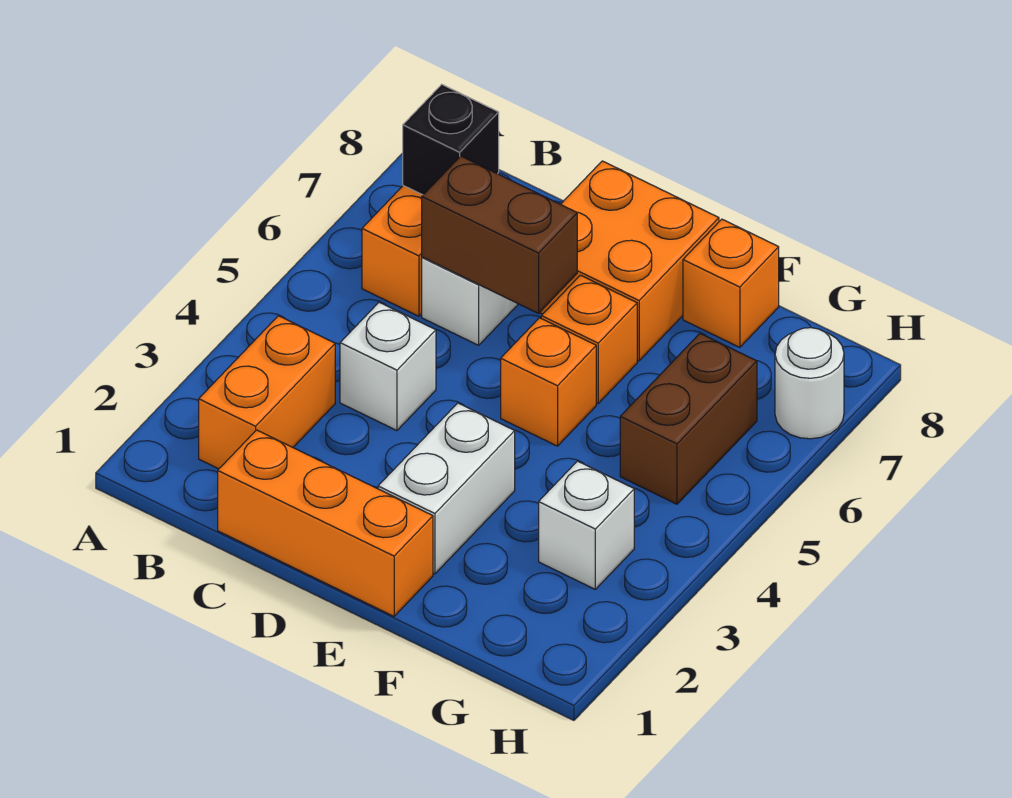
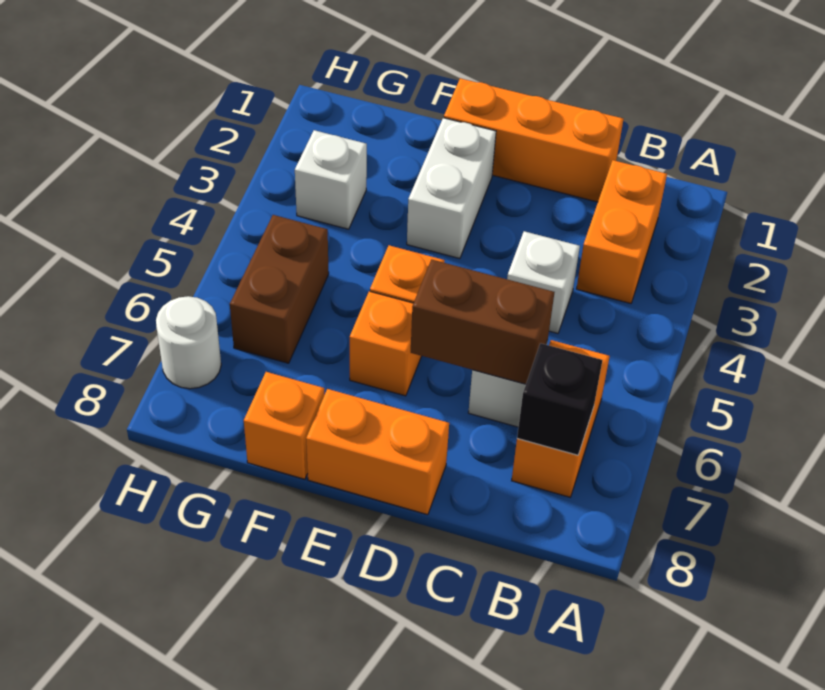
orange brick D7:E8 level 1 -> orange brick D8:E8 level 1

